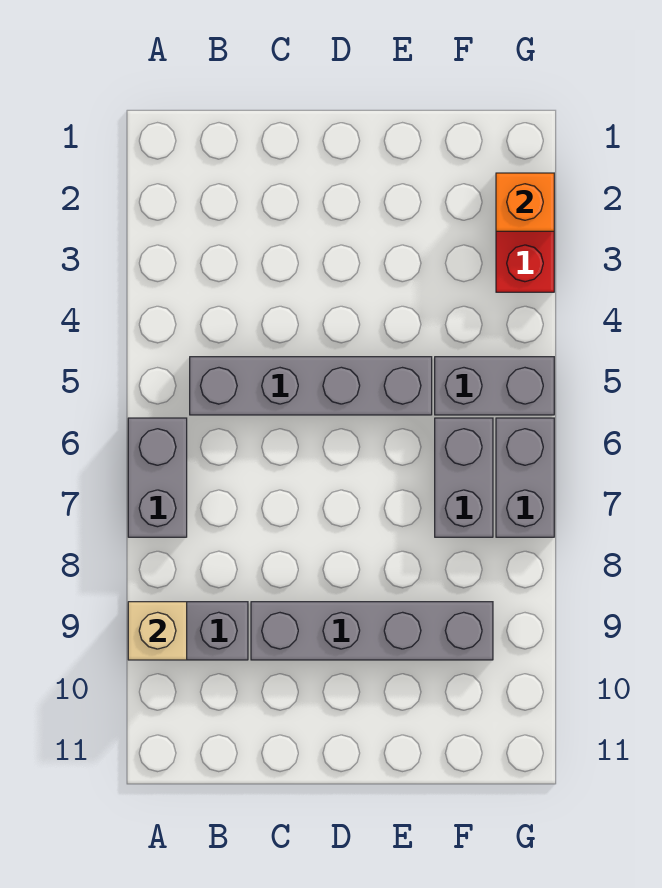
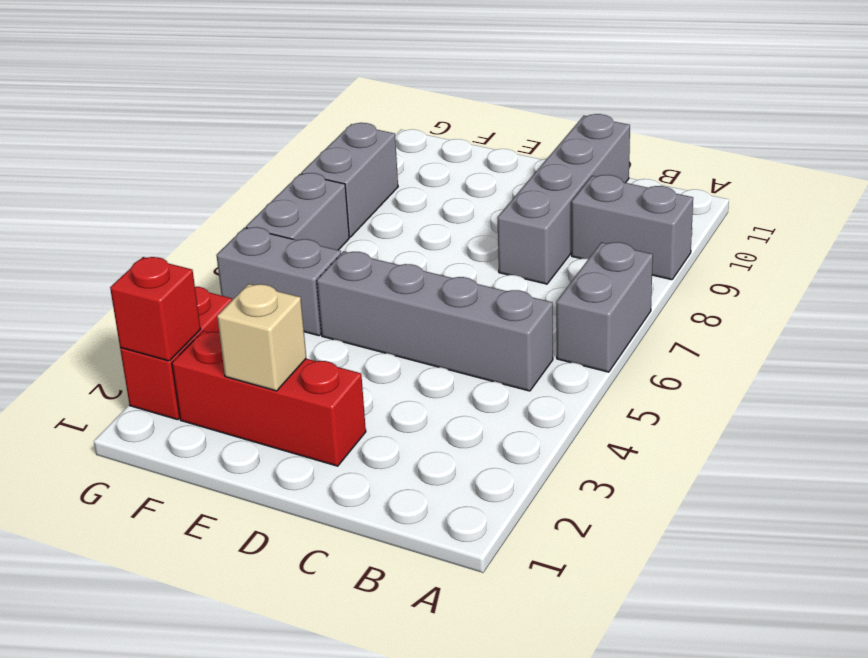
tan brick A9 level 2 -> tan brick E2 level 2
grey brick C9:F9 level 1 -> grey brick C8:C11 level 1
none -> red brick D2:F2 level 1
grey brick F6:F7 level 1 -> grey brick G8:G9 level 1
orange brick G2 level 2 -> red brick G2 level 2

